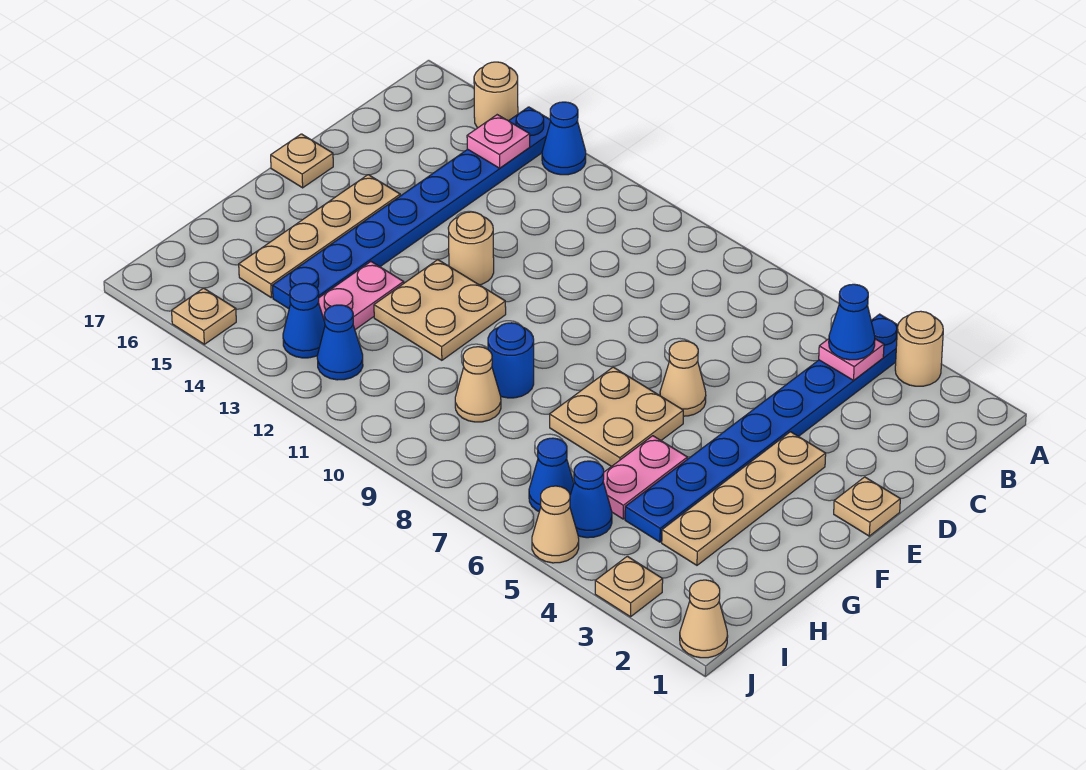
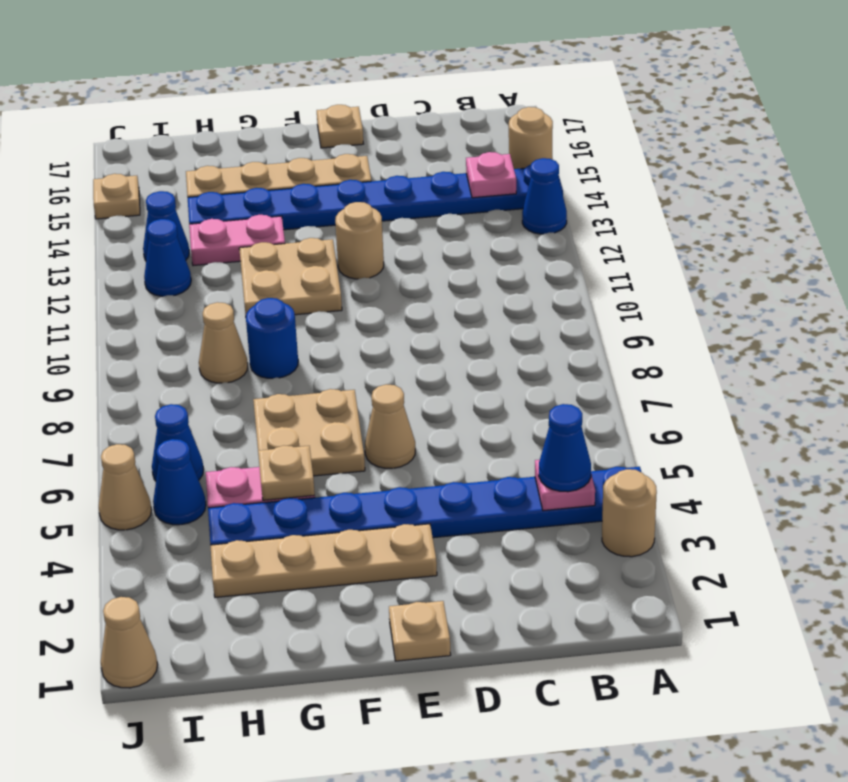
tan plate J3 level 1 -> tan plate G5 level 2

